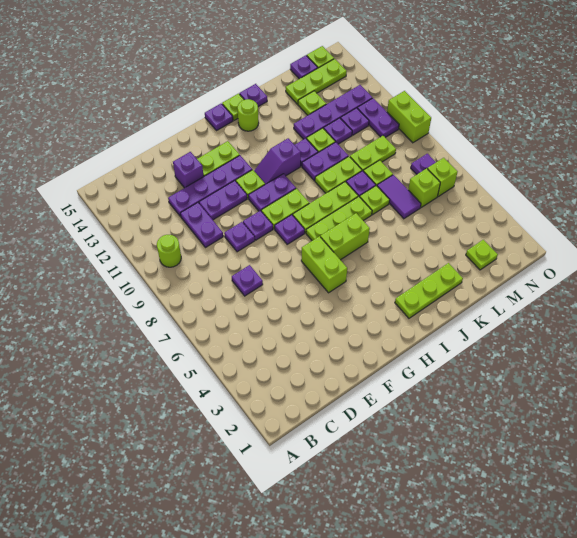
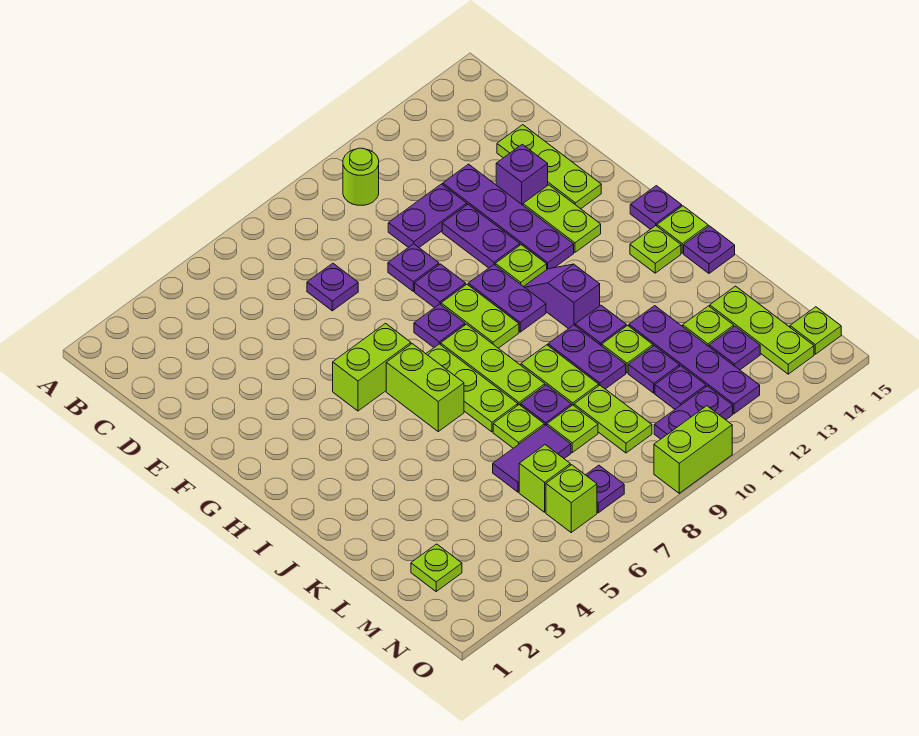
lime plate I2:K2 level 1 -> lime plate D14:F14 level 1
lime round brick I14 level 1 -> lime plate I14 level 1
purple plate M15 level 1 -> purple plate M13 level 1

